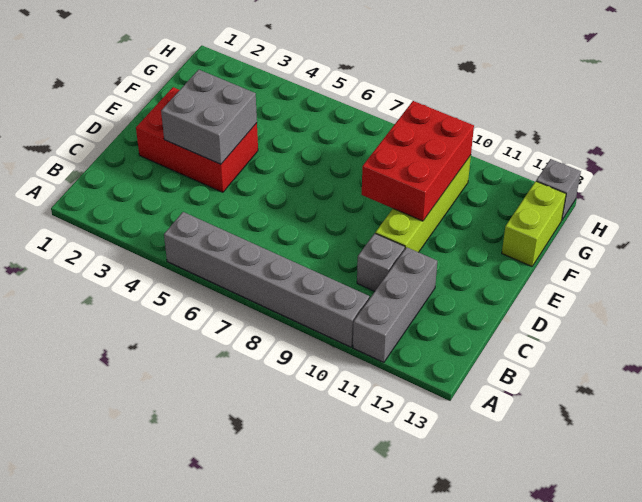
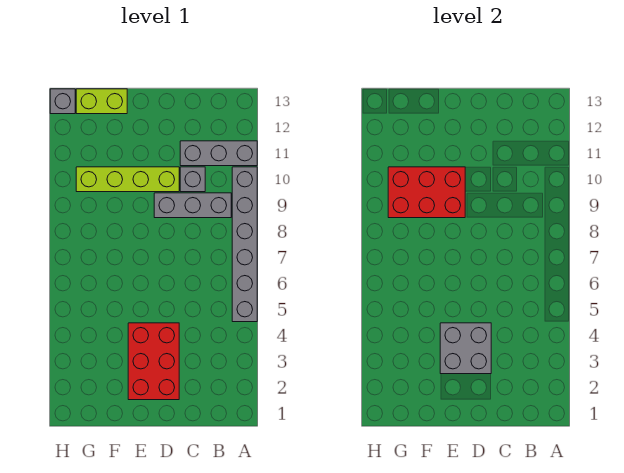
none -> grey brick B9:D9 level 1

